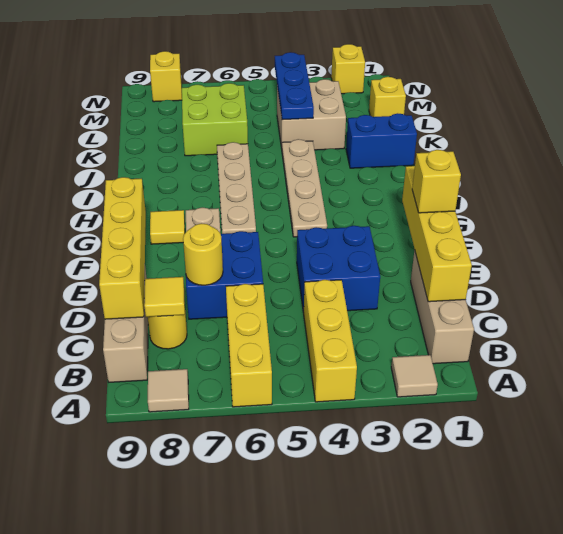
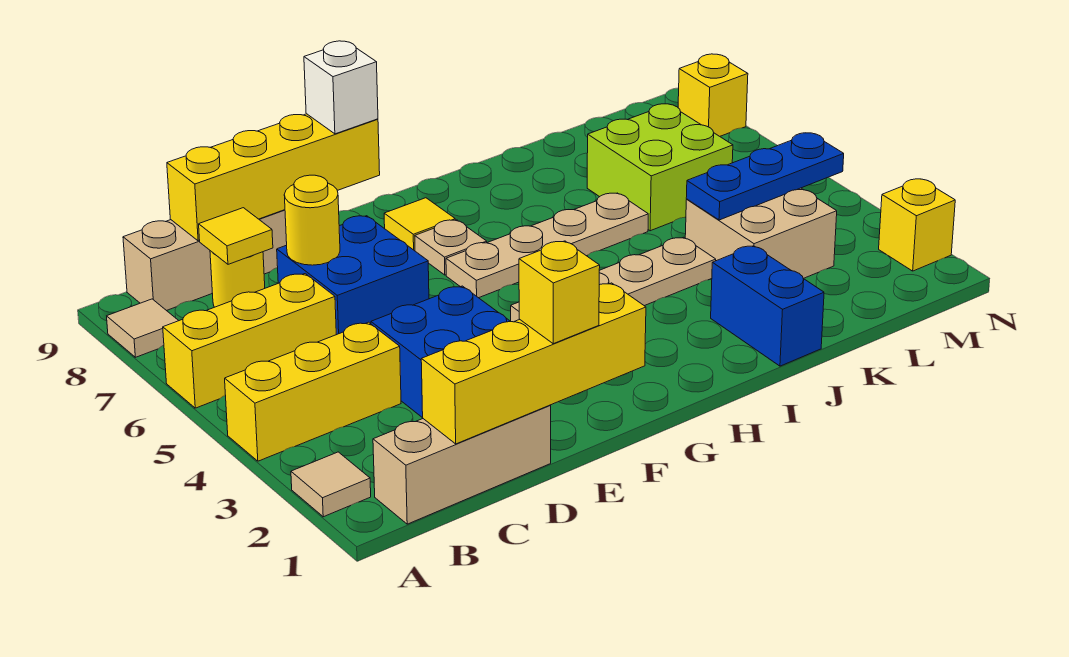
none -> white brick F9 level 3
yellow brick L1 level 1 -> none

